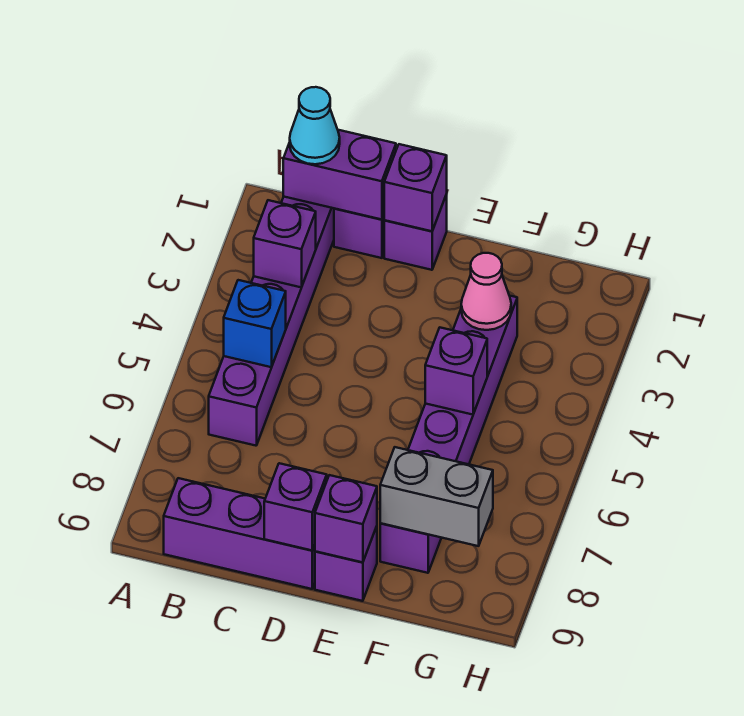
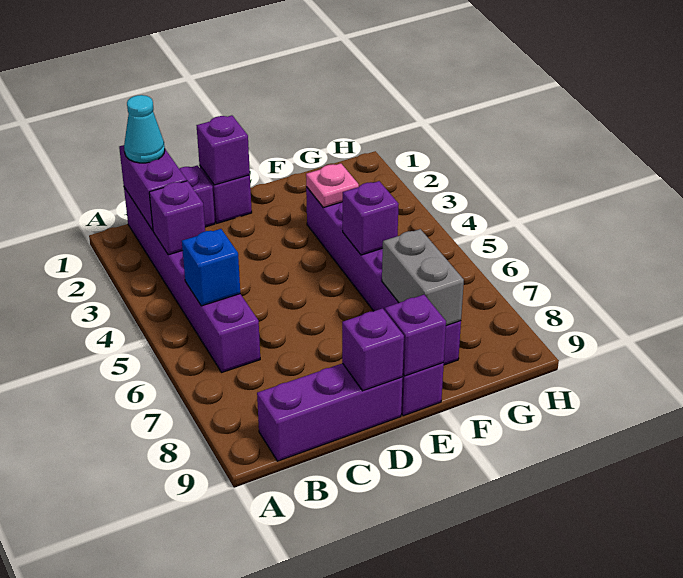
purple brick B1:C1 level 2 -> purple brick B1:B2 level 2
pink cone F3 level 2 -> pink plate F3 level 2
grey brick F8:G8 level 2 -> grey brick F7:F8 level 2

